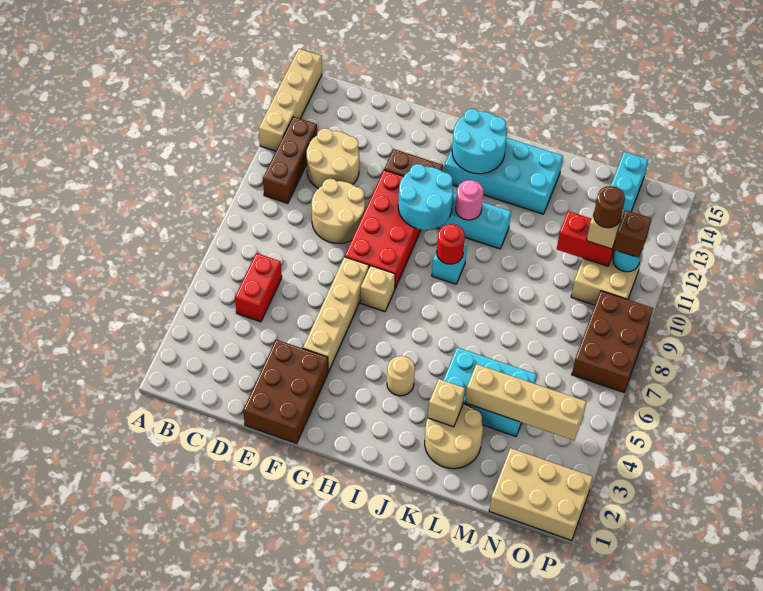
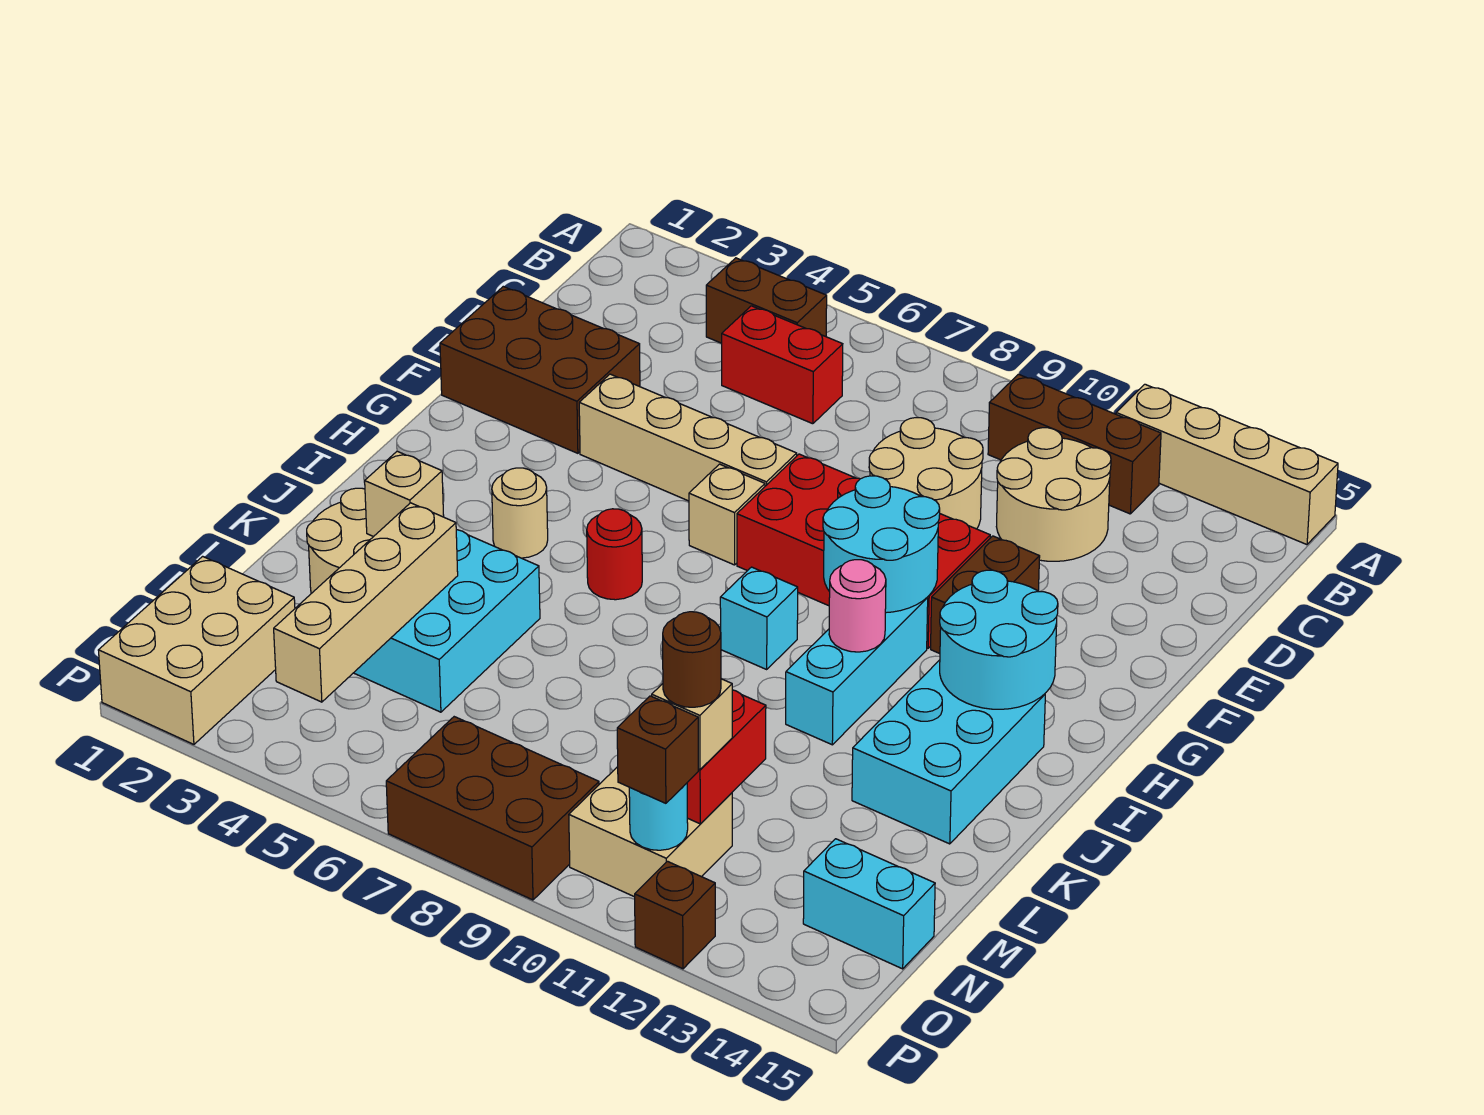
none -> brown brick B4:B5 level 1
cyan brick H13:K14 level 1 -> cyan brick I13:K14 level 1
red round brick I9 level 2 -> red round brick I6 level 1
none -> brown brick P12 level 1

